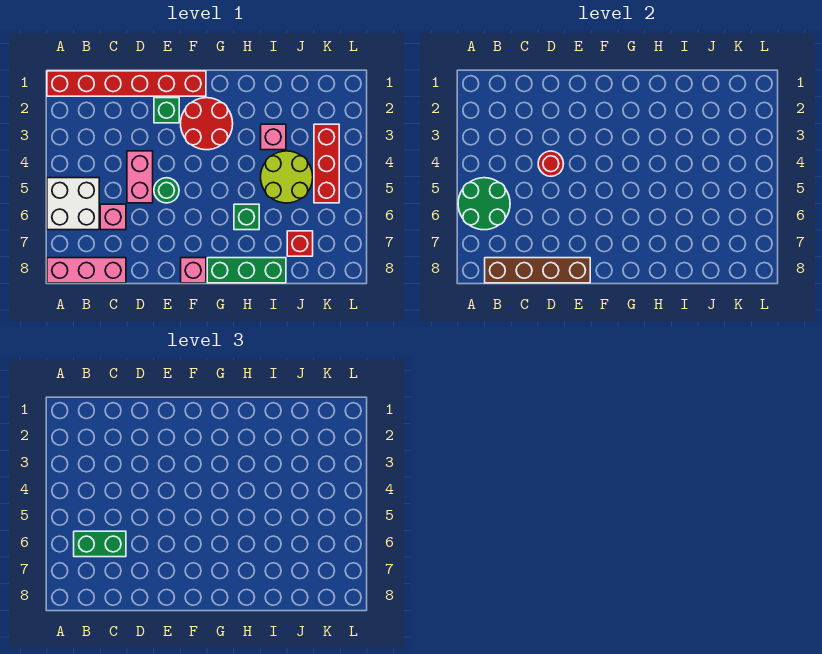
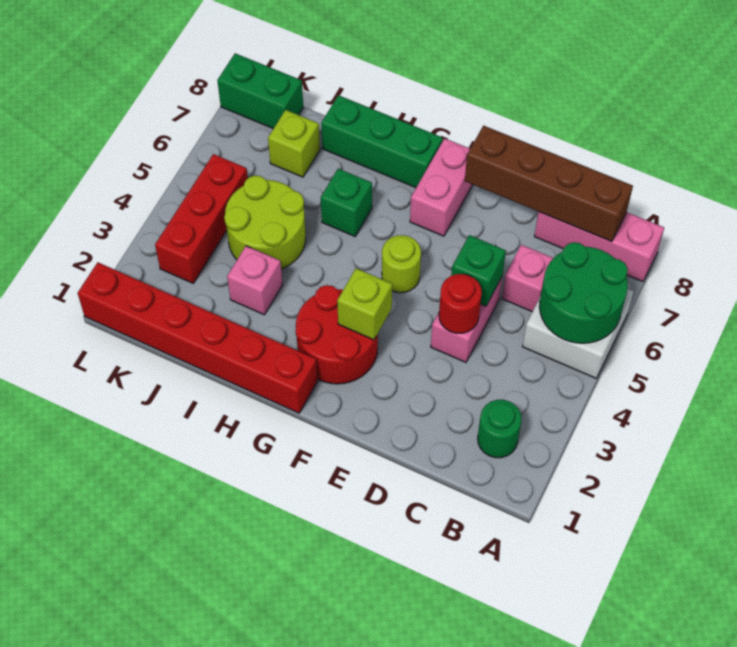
red brick A1:F1 level 1 -> red brick G1:L1 level 1
green brick B6:C6 level 3 -> green brick K8:L8 level 1
green brick E2 level 1 -> green brick D5 level 2
green round brick E5 level 1 -> green round brick B2 level 1
none -> lime brick F3 level 2
none -> lime round brick F5 level 1
pink brick F8 level 1 -> pink brick F7:F8 level 1
red brick J7 level 1 -> lime brick J7 level 1

